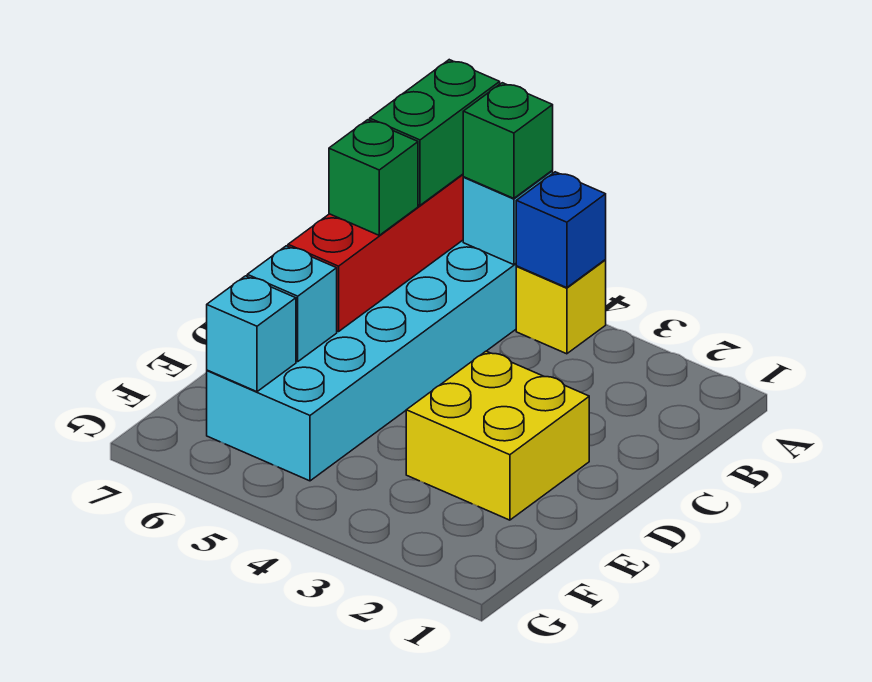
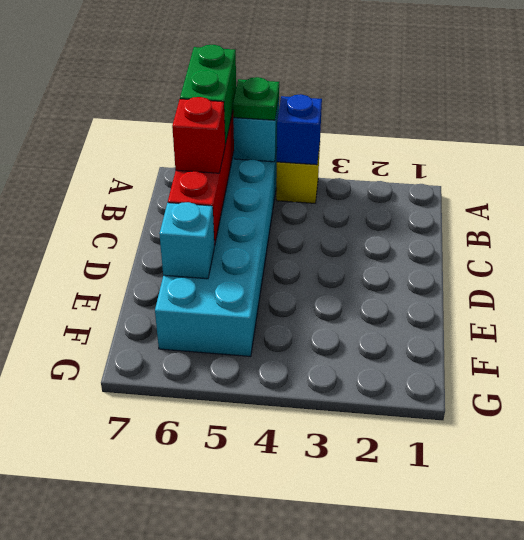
green brick A5 level 3 -> green plate A5 level 3
green brick C6 level 3 -> red brick C6 level 3
yellow brick D2:E3 level 1 -> none
cyan brick F6 level 2 -> none

